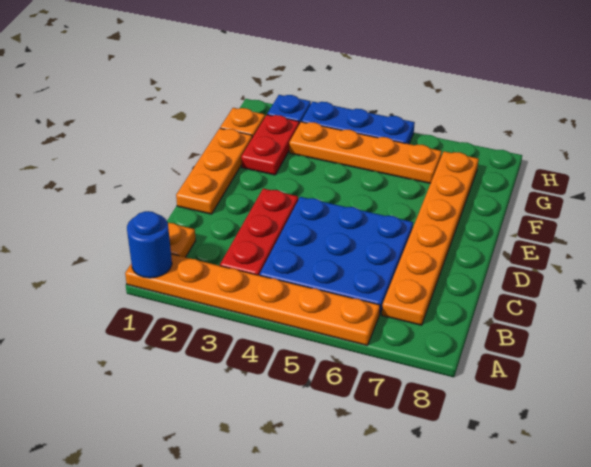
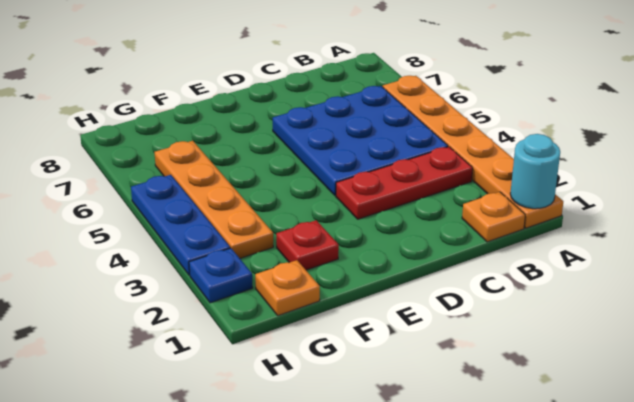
blue round brick A1 level 2 -> cyan round brick A1 level 2
orange plate B7:G7 level 1 -> none
orange plate D1:F1 level 1 -> none
red plate F2:G2 level 1 -> red plate F2 level 1

